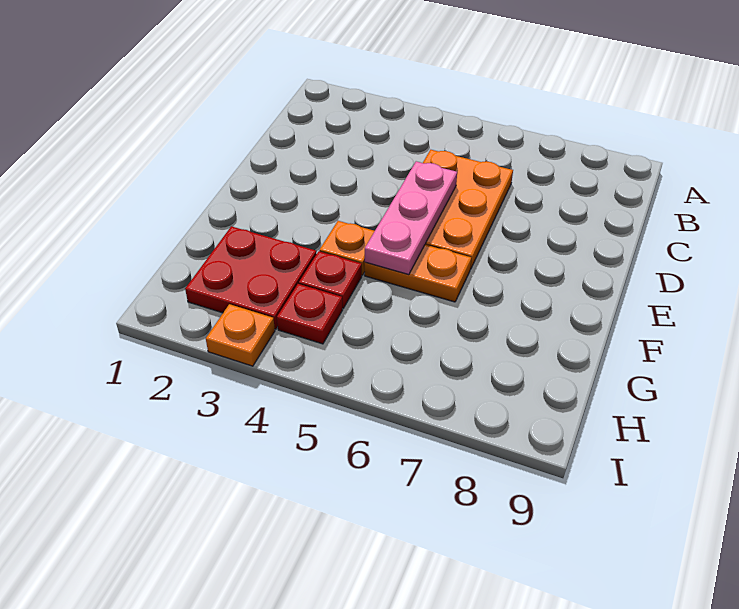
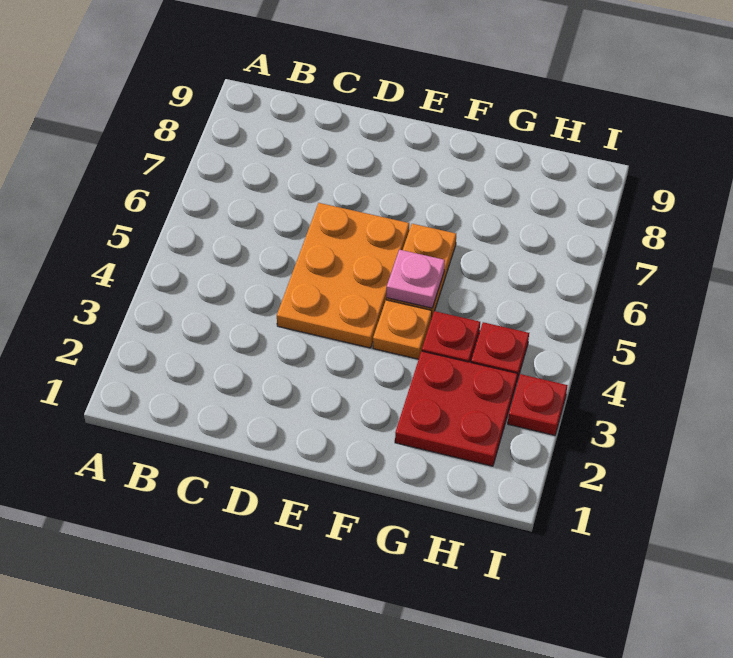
orange plate C5:E6 level 1 -> orange plate D4:E6 level 1
pink plate D5:F5 level 2 -> pink plate F5 level 2
orange plate I3 level 1 -> red plate I3 level 1

